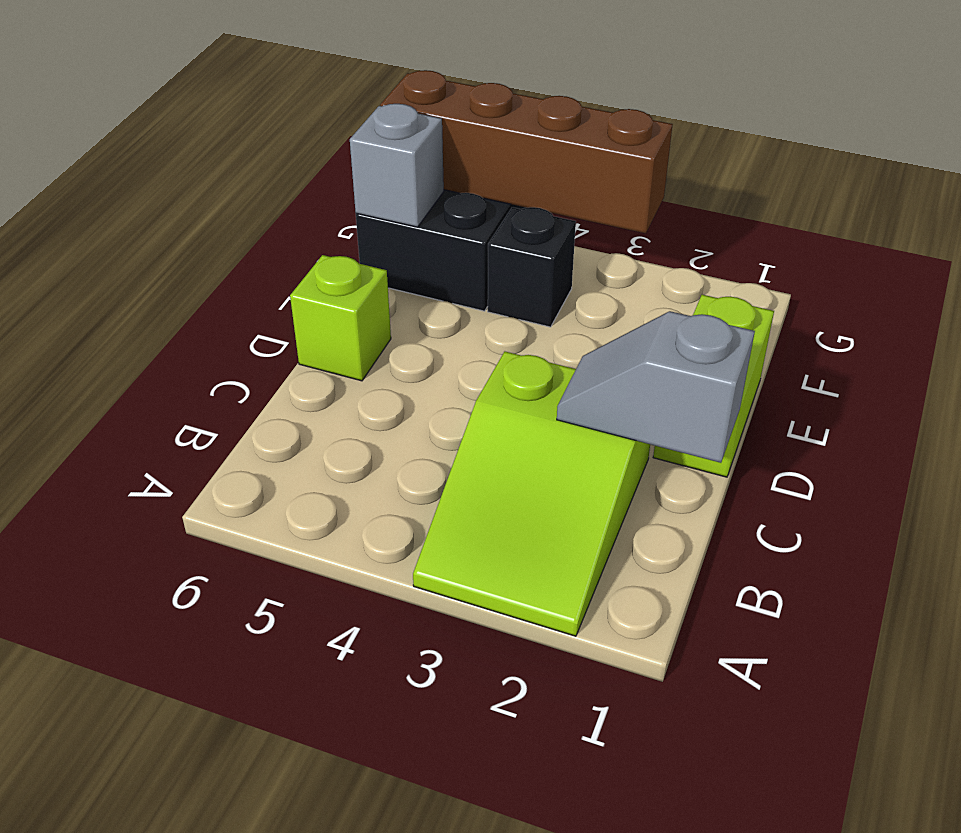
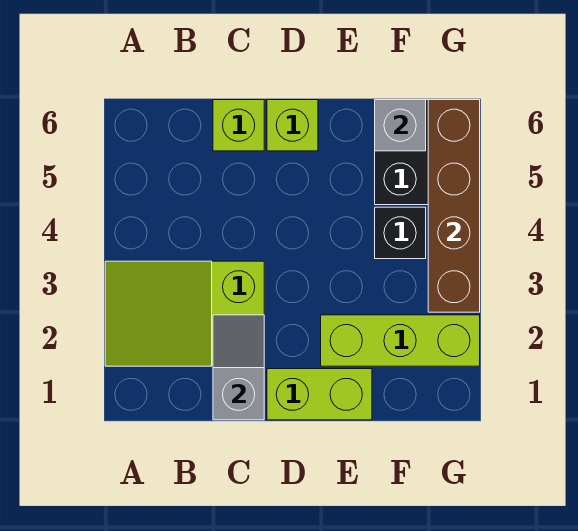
none -> lime brick C6 level 1
none -> lime brick E2:G2 level 1

